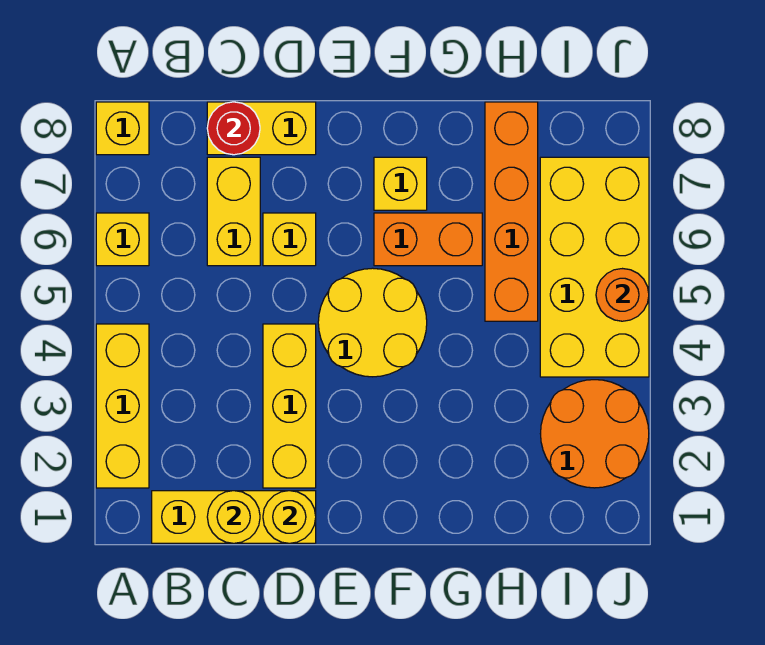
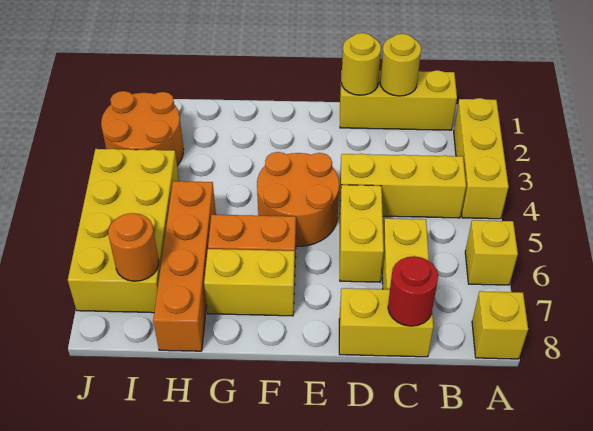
yellow brick D2:D4 level 1 -> yellow brick B4:D4 level 1
yellow brick D6 level 1 -> yellow brick D5:D6 level 1
yellow round brick E4:F5 level 1 -> orange round brick E4:F5 level 1
yellow brick F7 level 1 -> yellow brick F7:G7 level 1
orange round brick J5 level 2 -> orange round brick I7 level 2

